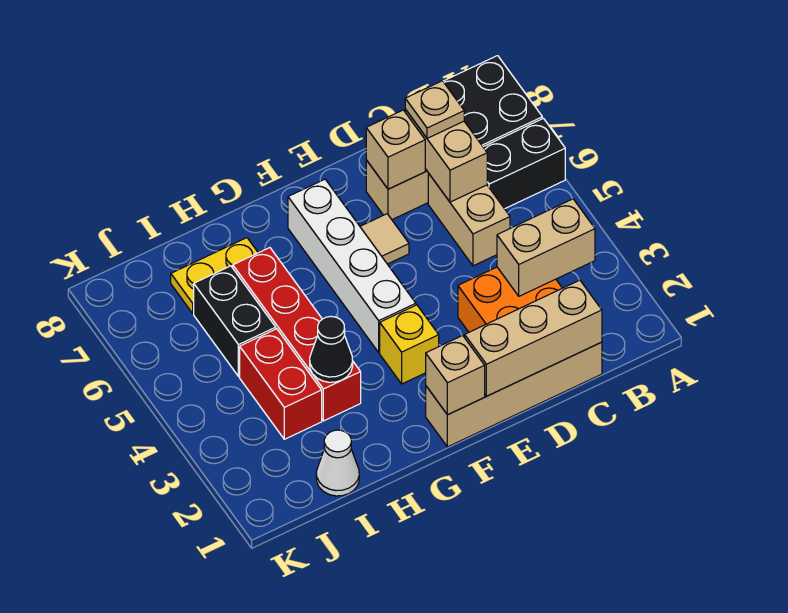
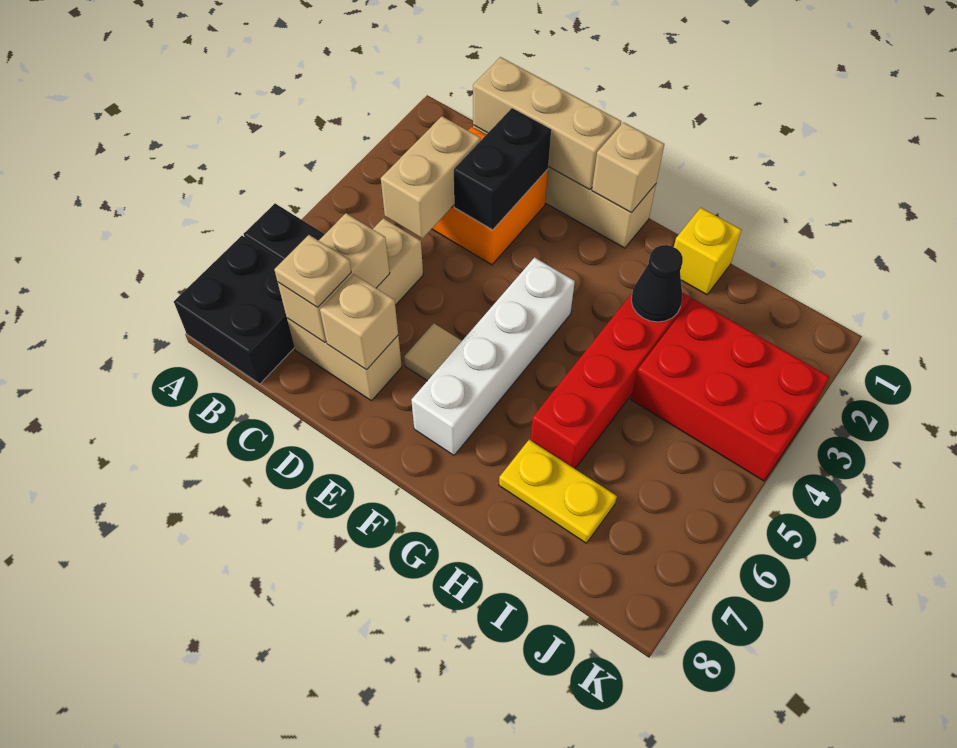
tan brick B3:C3 level 2 -> tan brick C3:C4 level 2
yellow brick F3 level 1 -> yellow brick H1 level 1
white cone I1 level 1 -> none
red brick I3:I4 level 1 -> red brick I3:K4 level 1
black brick I5:I6 level 1 -> black brick D2:D3 level 2

